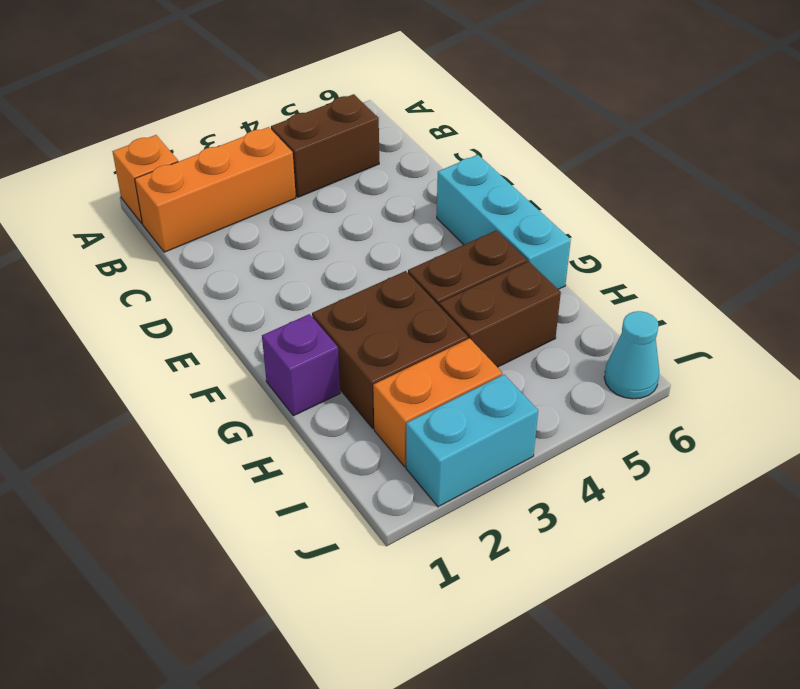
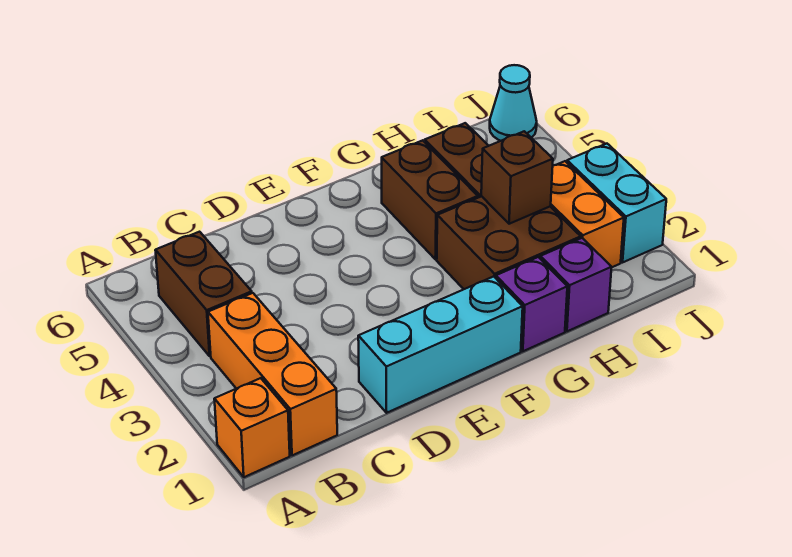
cyan brick E6:G6 level 1 -> cyan brick D1:F1 level 1
none -> purple brick H1 level 1
none -> brown brick H3 level 2

